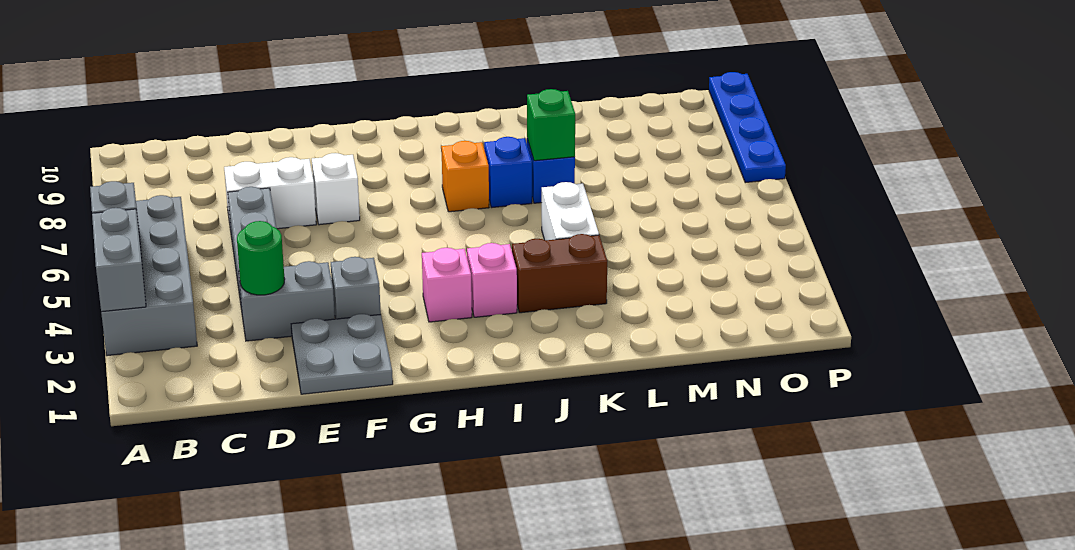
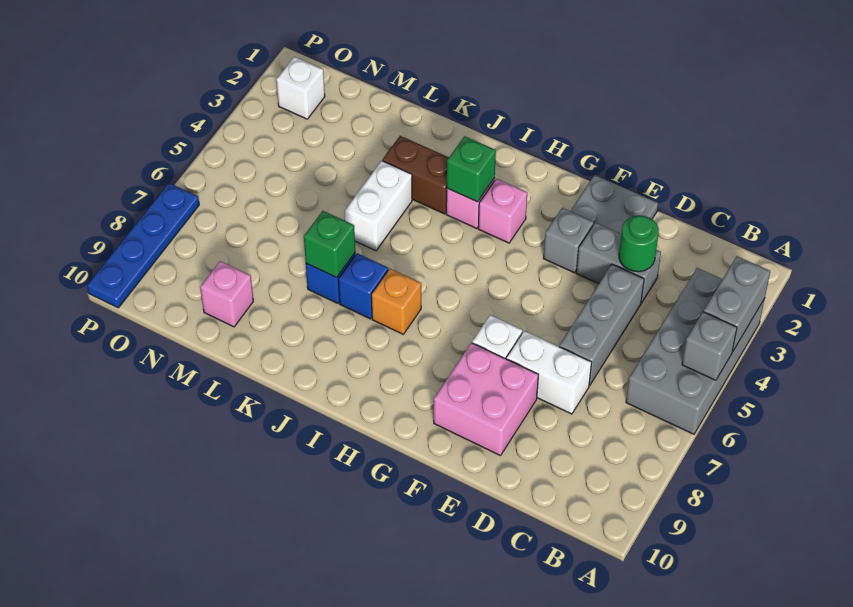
none -> pink brick E8:F9 level 1
none -> green brick I3 level 2
none -> pink brick M9 level 1
none -> white brick O2 level 1

